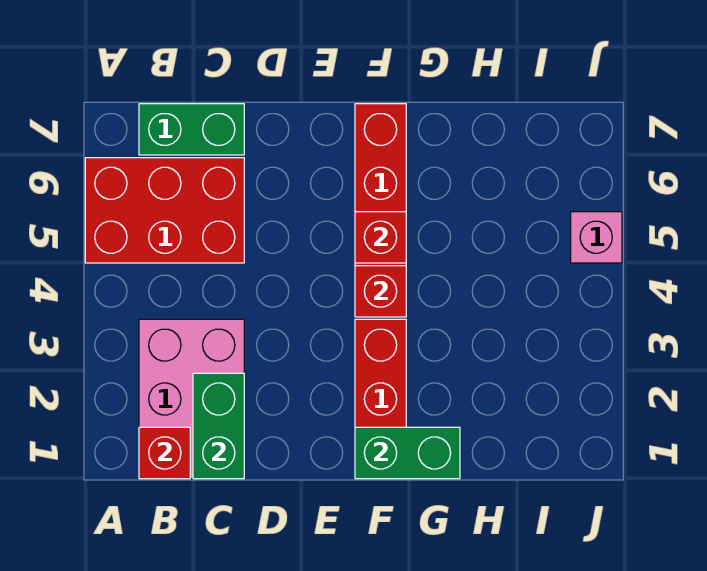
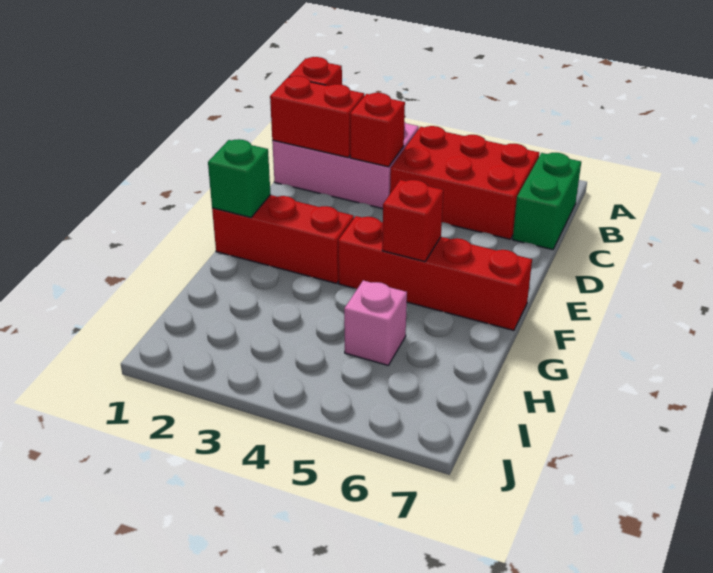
red brick A5:C6 level 1 -> red brick B4:C6 level 1
green brick C1:C2 level 2 -> red brick C1:C2 level 2
green brick F1:G1 level 2 -> green brick F1 level 2
red brick F4 level 2 -> red brick C3 level 2
pink brick J5 level 1 -> pink brick H5 level 1

